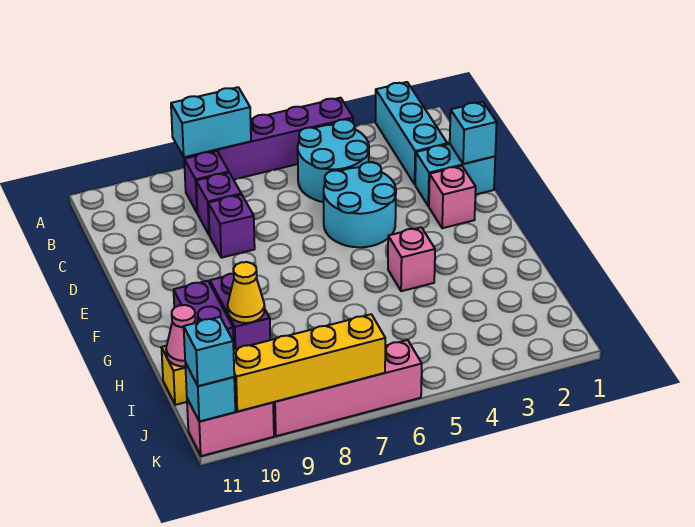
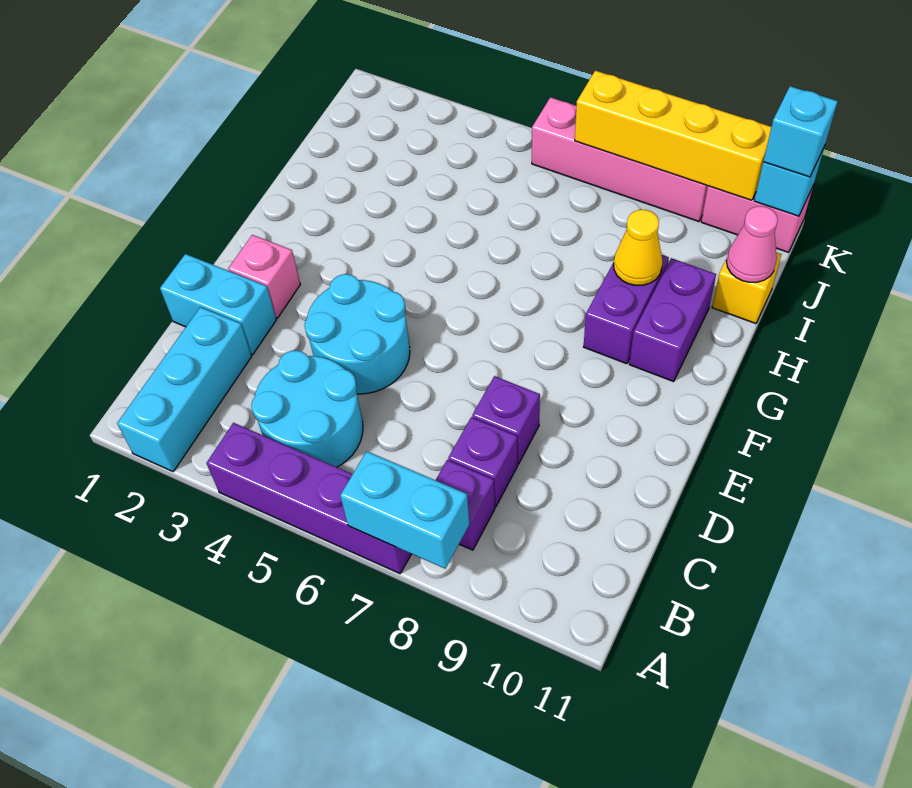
cyan brick D1 level 2 -> none
pink brick G4 level 1 -> none

